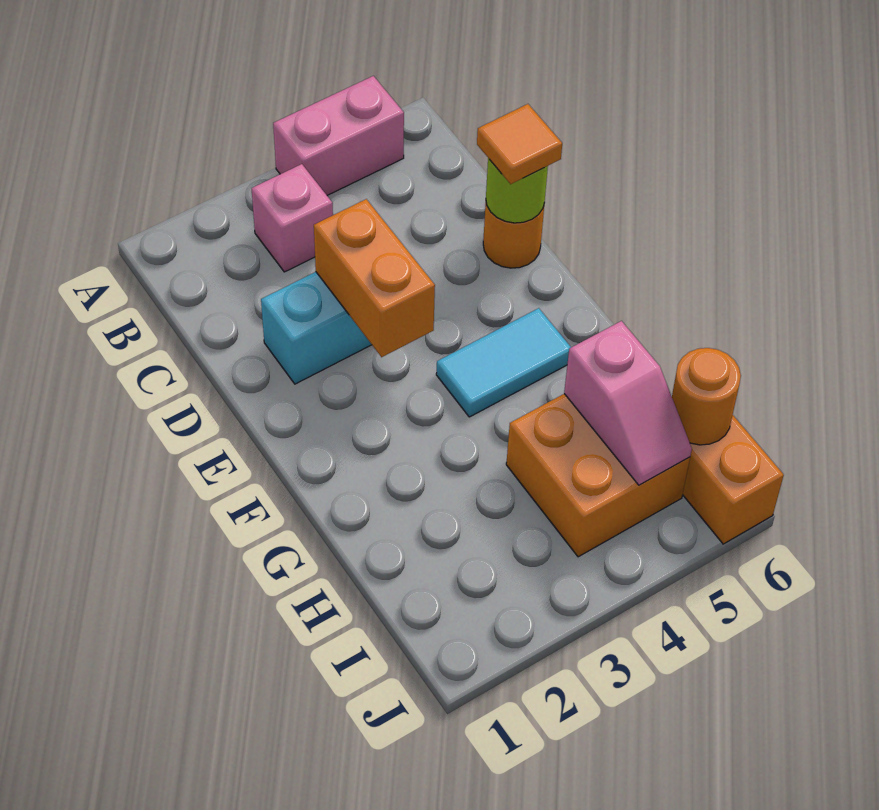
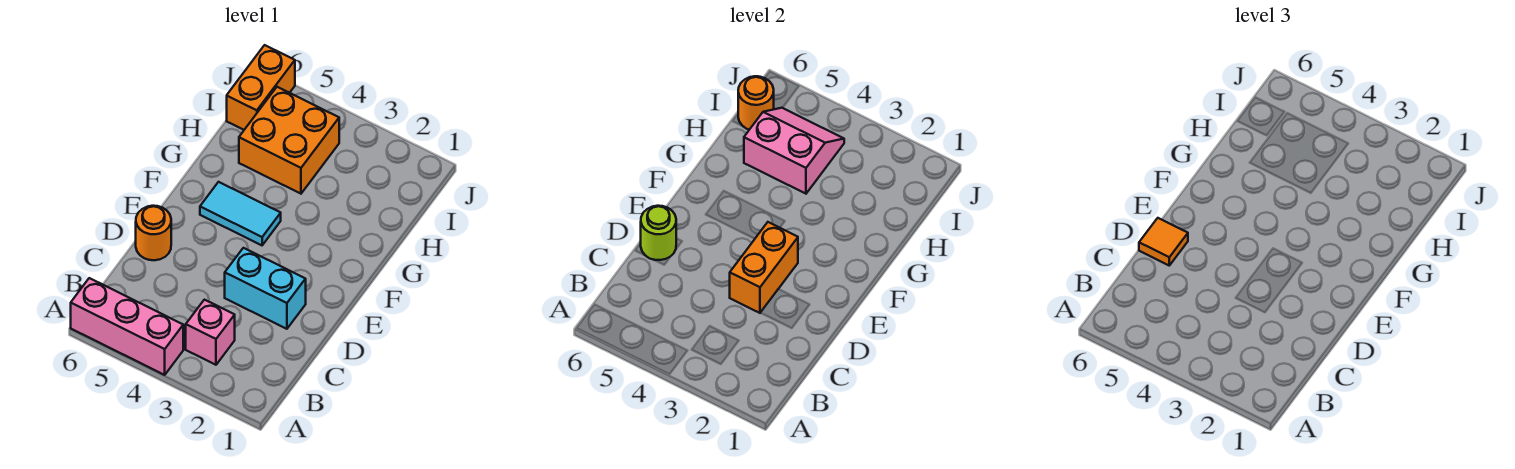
pink brick A4:A5 level 1 -> pink brick A4:A6 level 1
pink slope H5:I5 level 2 top H -> pink slope H4:I5 level 2 top H

